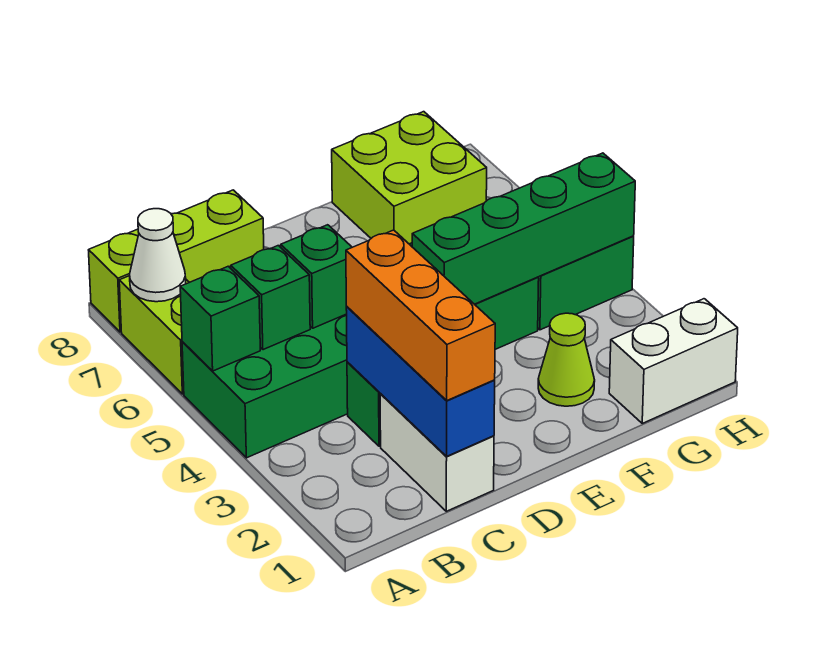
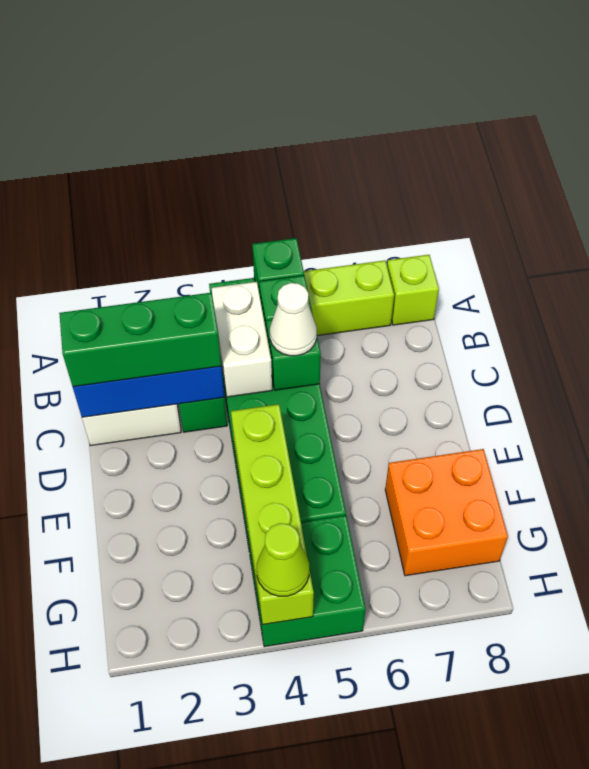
white cone A7 level 2 -> white cone C5 level 3
lime brick A8:C8 level 1 -> lime brick A8 level 1
orange brick C1:C3 level 3 -> green brick C1:C3 level 3
green brick E4:H4 level 2 -> lime brick E4:H4 level 2
lime cone F2 level 1 -> lime cone H4 level 3
lime brick F7:G8 level 1 -> orange brick F7:G8 level 1
white brick G1:H1 level 1 -> white brick B4:C4 level 2

